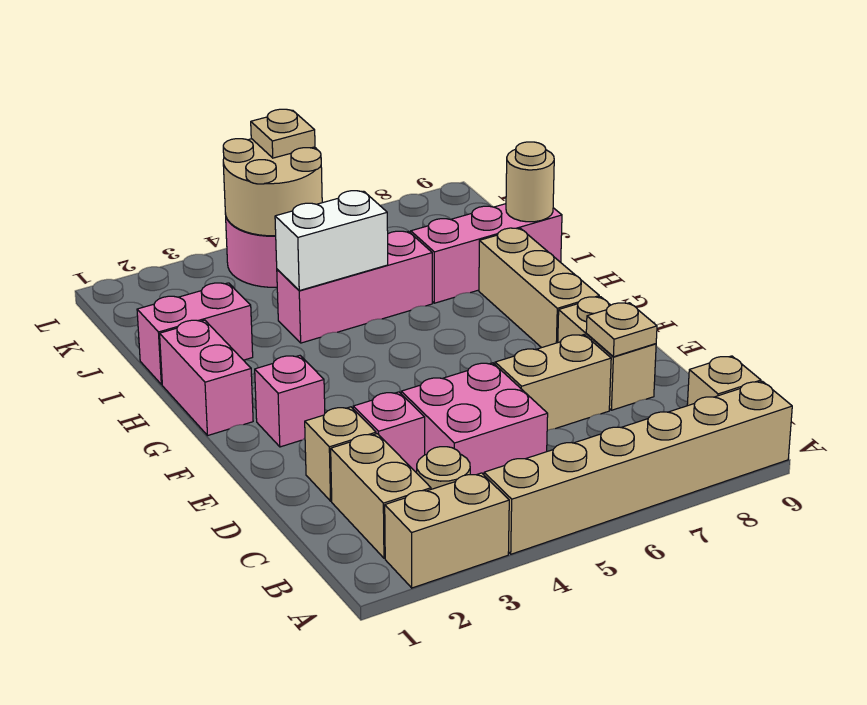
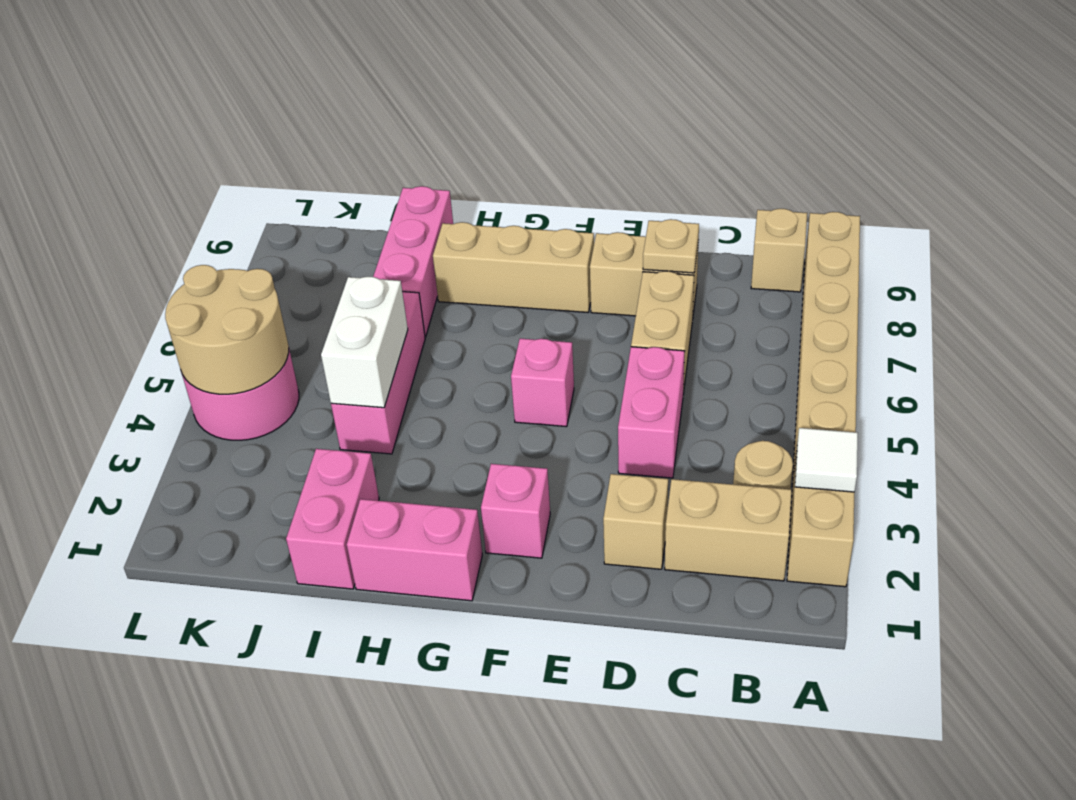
none -> white tile A3 level 2
pink brick C4:D5 level 1 -> pink brick D4:D5 level 1
pink brick D3 level 1 -> pink brick F5 level 1
tan round brick I9 level 2 -> none
tan plate L5 level 3 -> none

